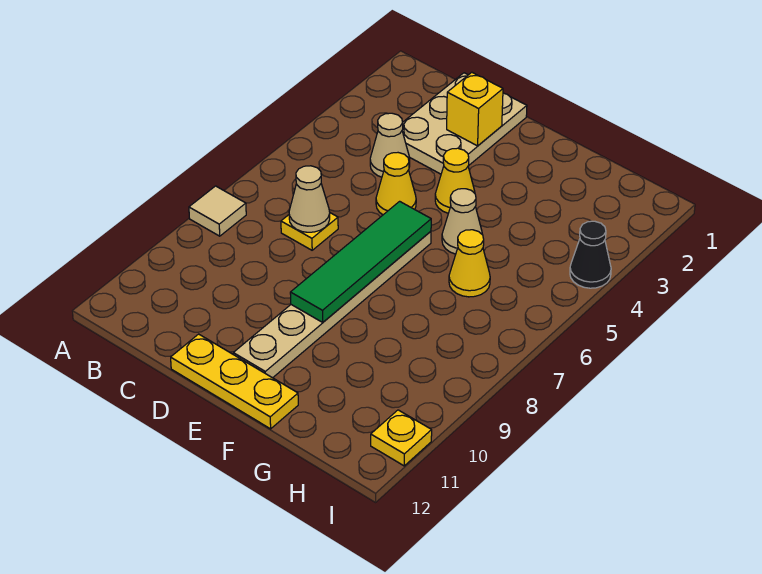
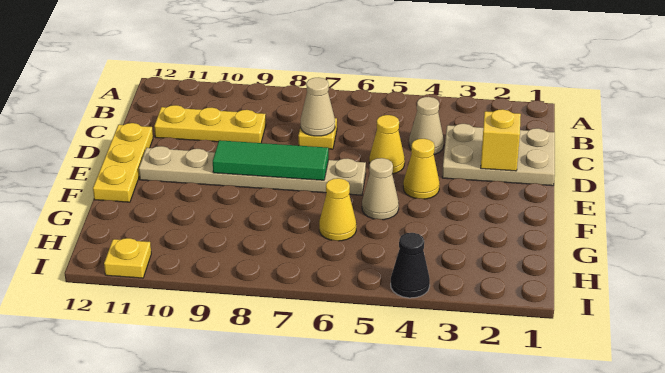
tan tile A8 level 1 -> none
none -> yellow plate C9:C11 level 1
green tile E6:E9 level 2 -> green tile E7:E9 level 2

